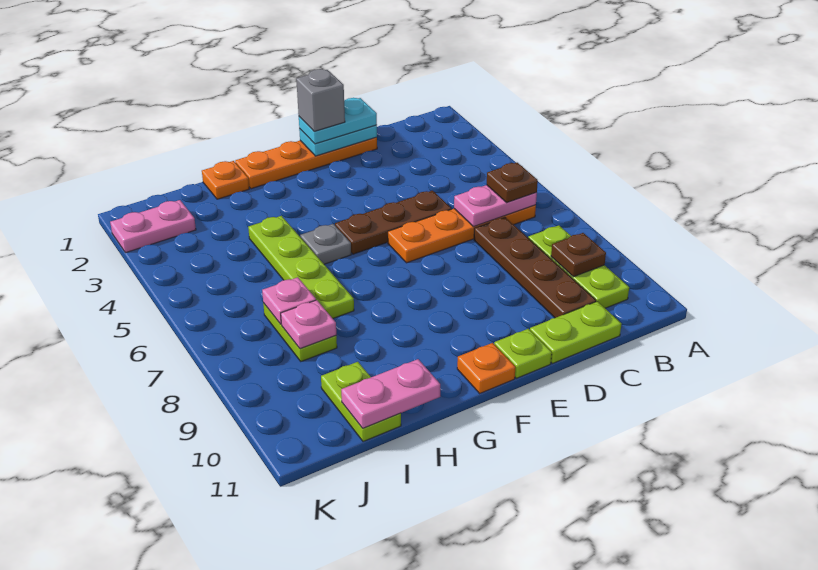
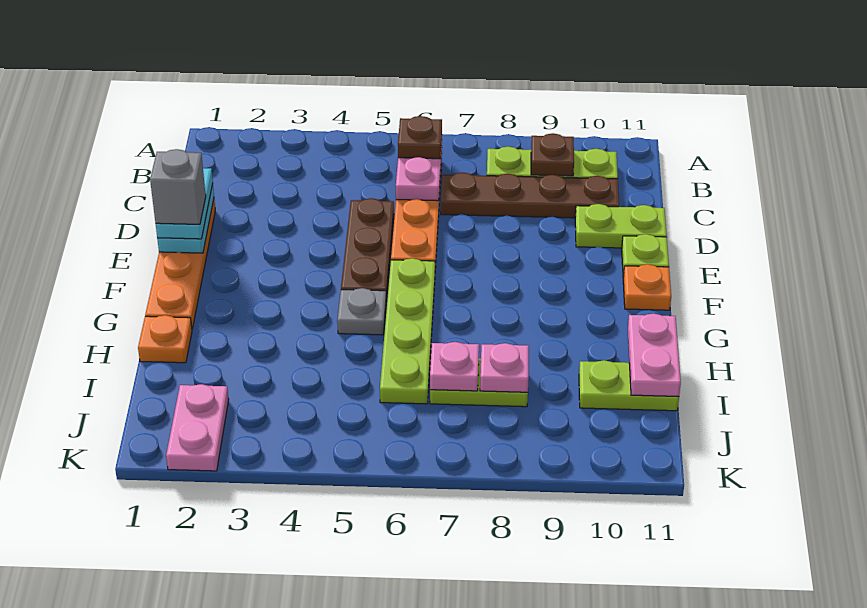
lime plate C11:D11 level 1 -> lime plate D10:D11 level 1
lime plate H4:H7 level 1 -> lime plate F6:I6 level 1

